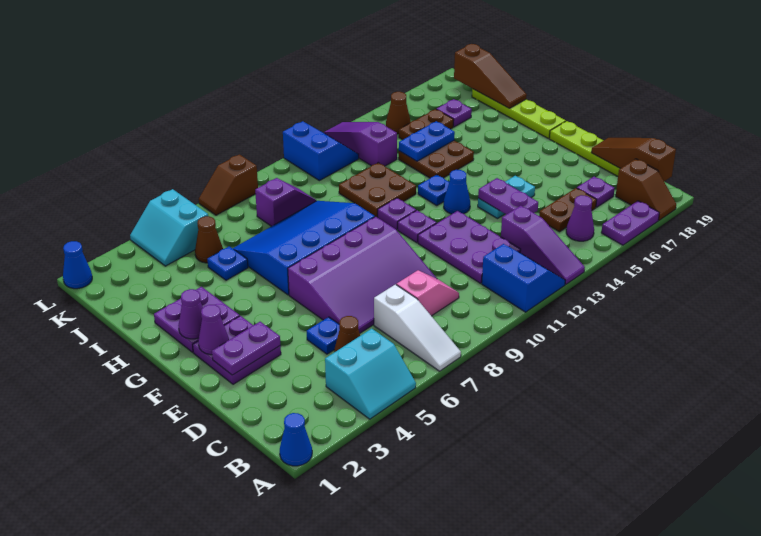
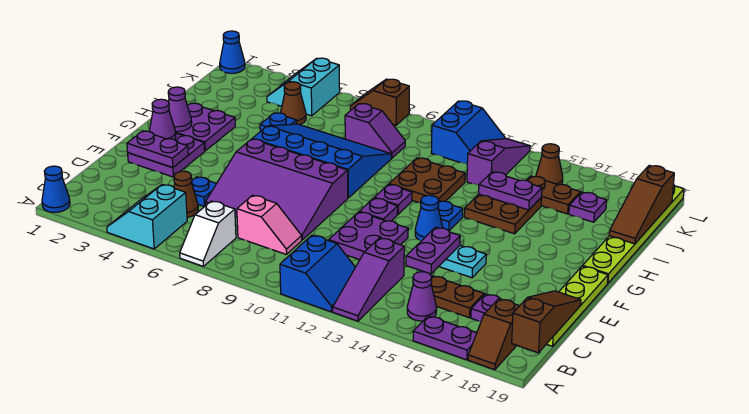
cyan slope A4:B5 level 1 top B -> cyan slope A4:B5 level 1 top 5
white slope A7:C7 level 1 top C -> white slope A7:B7 level 1 top B
purple plate C11:E12 level 1 -> purple plate D11:E12 level 1
lime plate G19:J19 level 1 -> lime plate G19:L19 level 1
blue plate I14:I15 level 2 -> purple plate I14:I15 level 2

